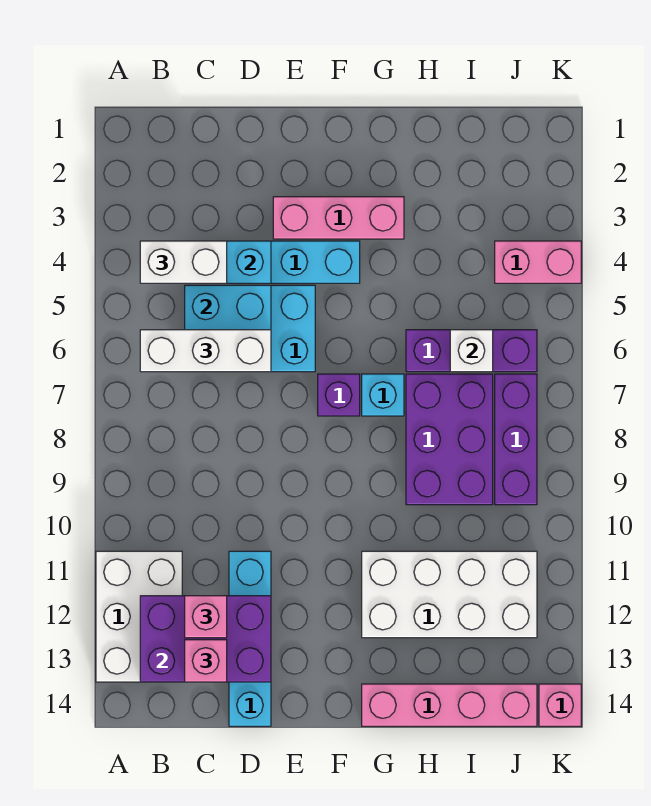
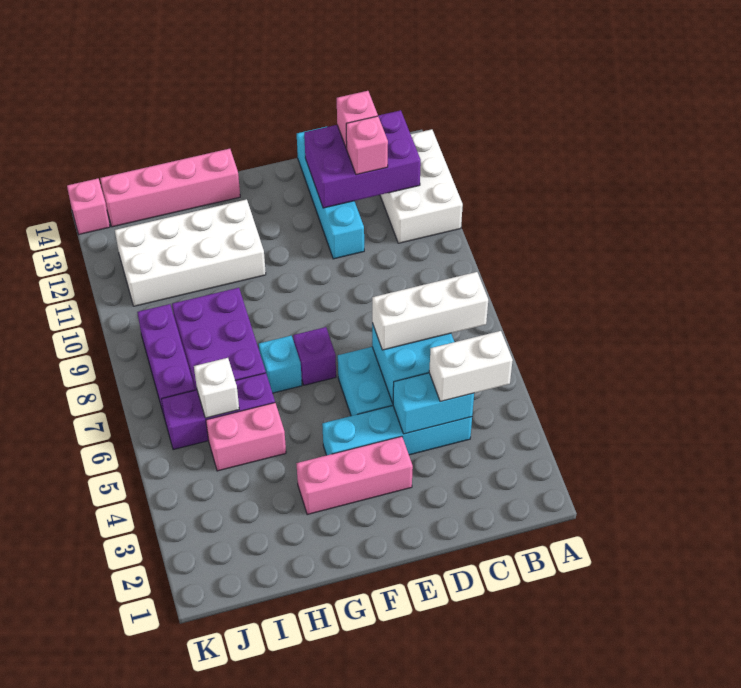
pink brick J4:K4 level 1 -> pink brick H5:I5 level 1

